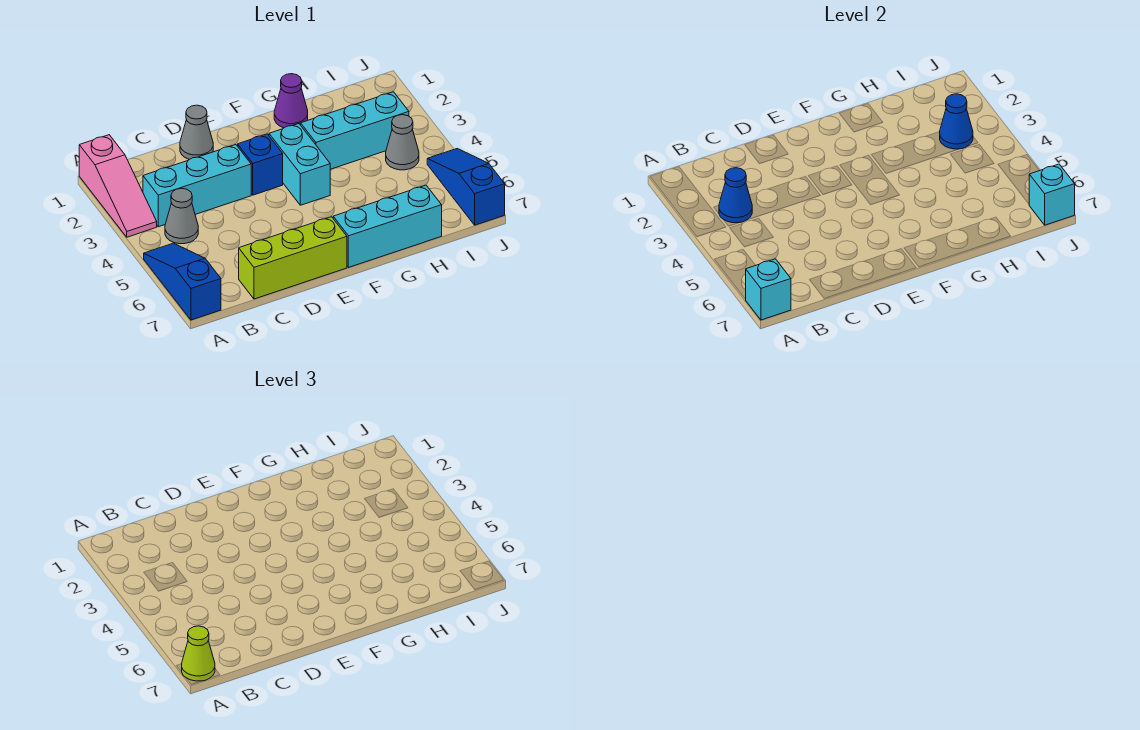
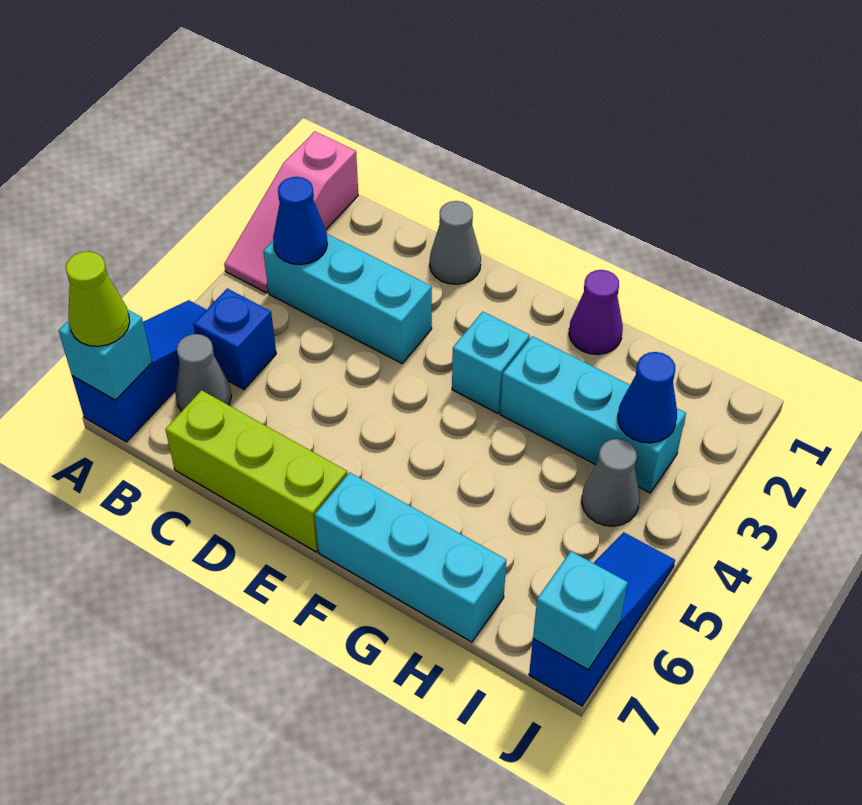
grey cone B4 level 1 -> grey cone B6 level 1
blue brick E3 level 1 -> blue brick B5 level 1
cyan brick F3:F4 level 1 -> cyan brick F3 level 1

